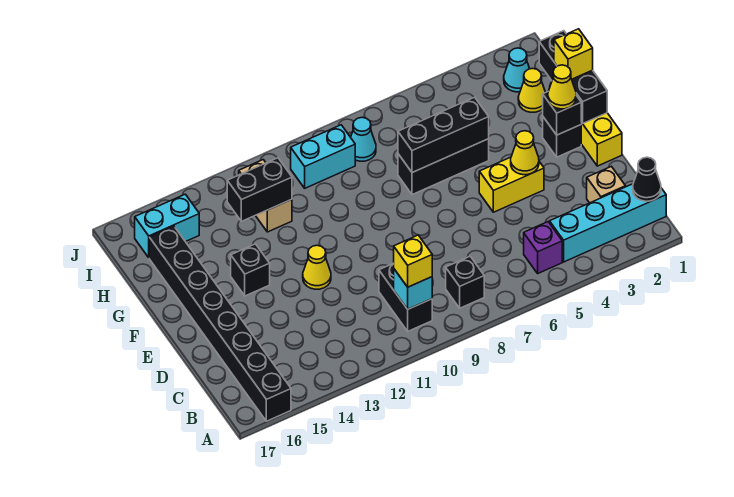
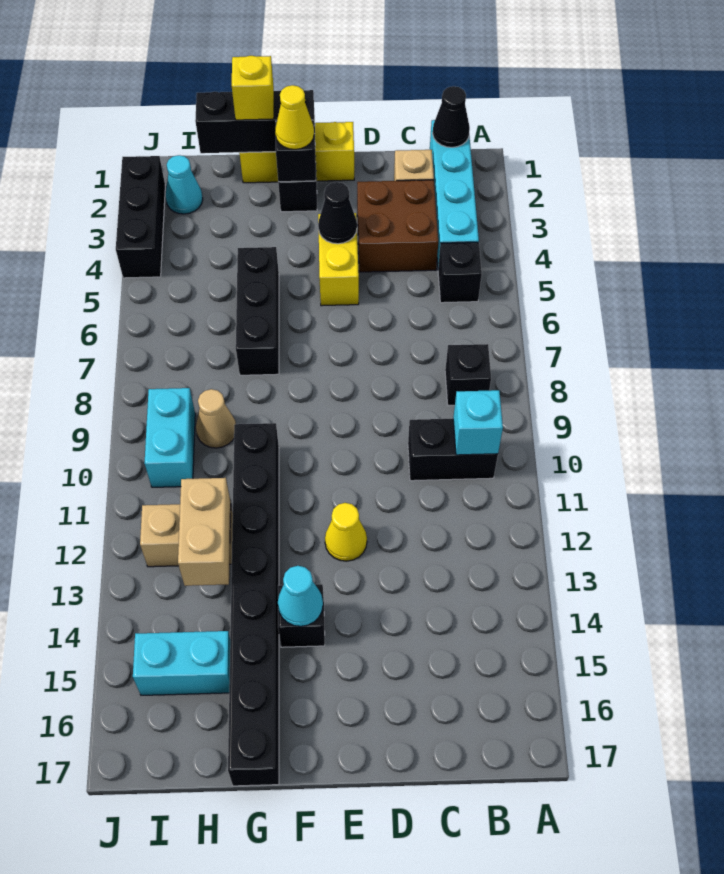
black brick A16:H16 level 1 -> black brick G10:G17 level 1
purple brick B5 level 1 -> black brick B5 level 1
yellow brick B10 level 3 -> none
none -> brown brick C3:D4 level 1
yellow cone E4 level 2 -> black cone E4 level 2
black brick G5:G7 level 2 -> black brick J2:J4 level 1
yellow cone H2 level 1 -> none
none -> tan cone H9 level 1
black brick H12:H13 level 2 -> tan brick H12:H13 level 2
cyan cone I8 level 1 -> cyan cone F14 level 2
cyan brick I15:I16 level 1 -> cyan brick H15:I15 level 1

